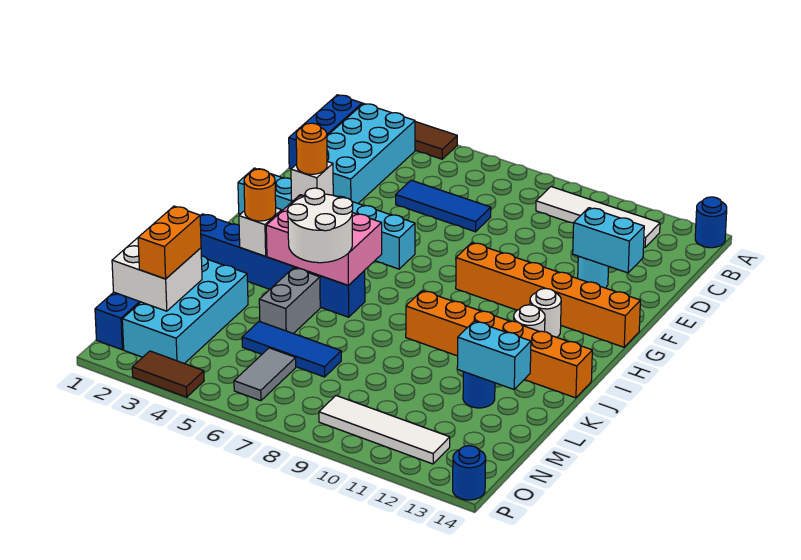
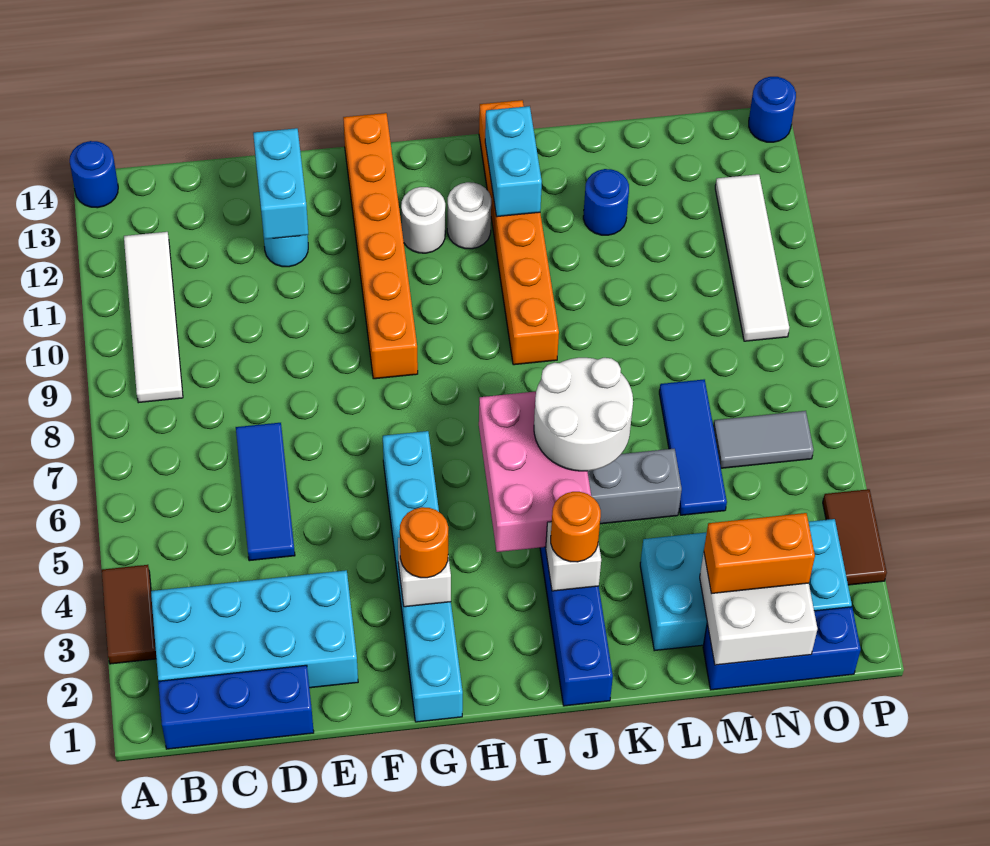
cyan brick L12:L13 level 2 -> cyan brick J12:J13 level 2

